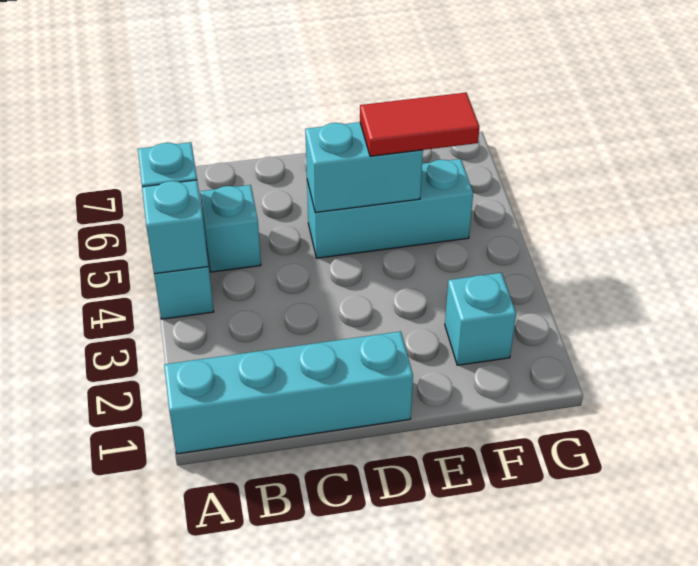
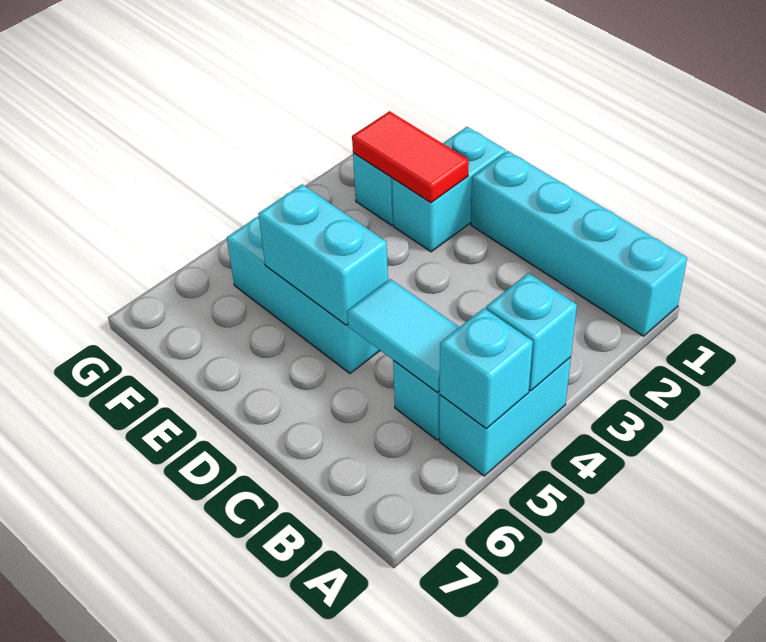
none -> cyan tile B5:C5 level 2
none -> cyan brick E1:E2 level 1
red tile E5:F5 level 3 -> red tile E2:F2 level 2

